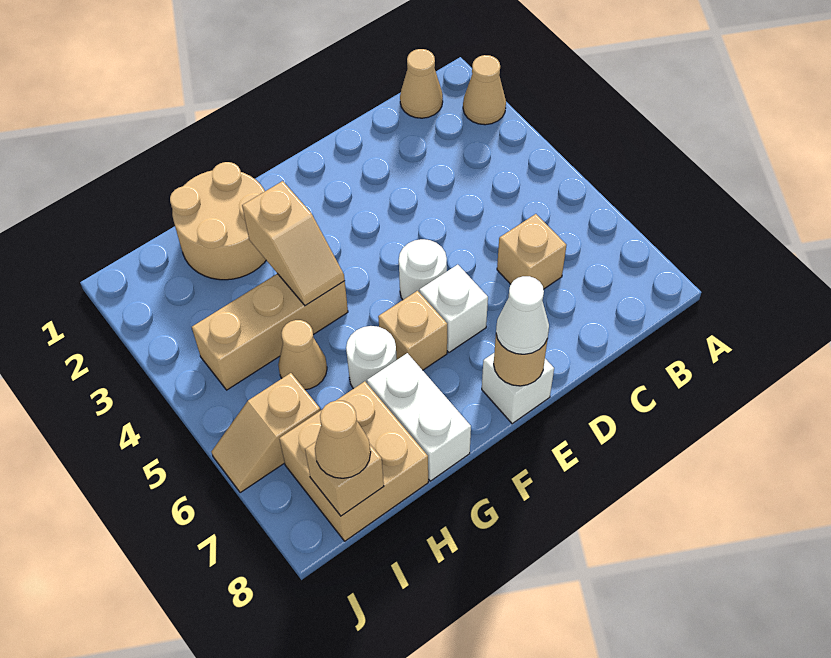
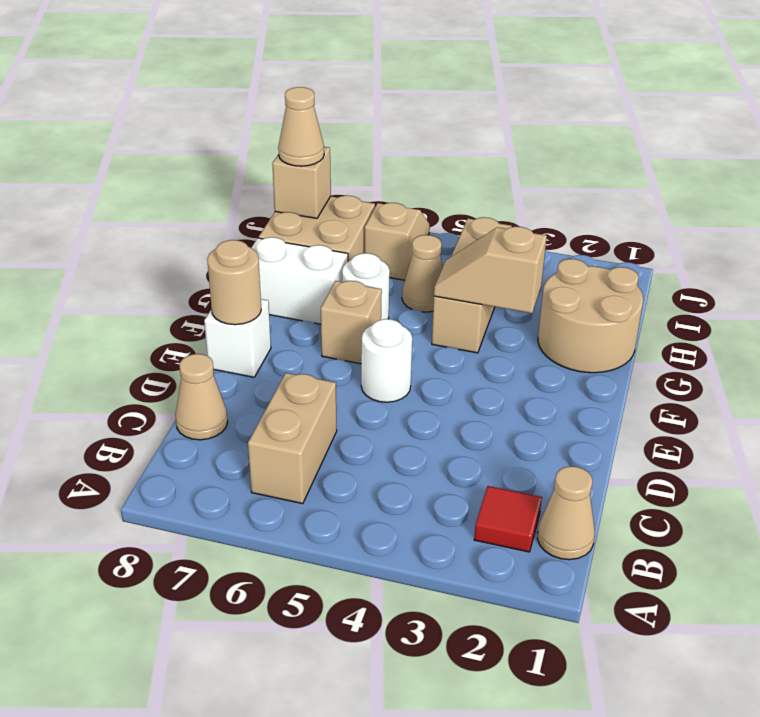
tan cone A2 level 1 -> tan cone C8 level 1
none -> red tile B2 level 1
tan brick C6 level 1 -> tan brick B6:C6 level 1
white brick E6 level 1 -> none
white cone E8 level 3 -> none

